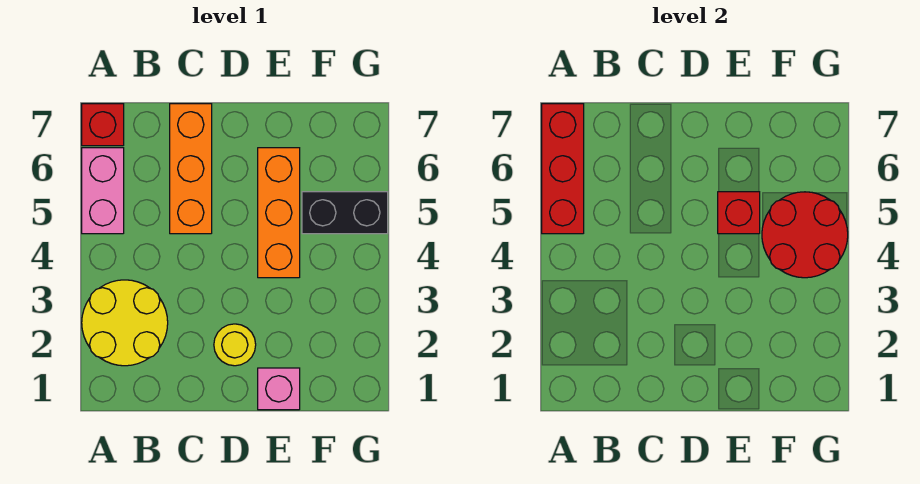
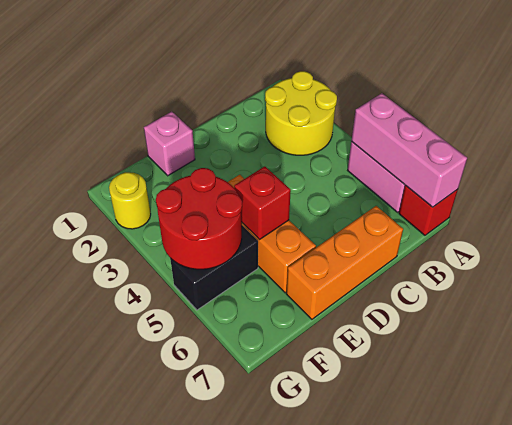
red brick A5:A7 level 2 -> pink brick A5:A7 level 2
orange brick C5:C7 level 1 -> orange brick C7:E7 level 1
yellow round brick D2 level 1 -> yellow round brick G2 level 1

